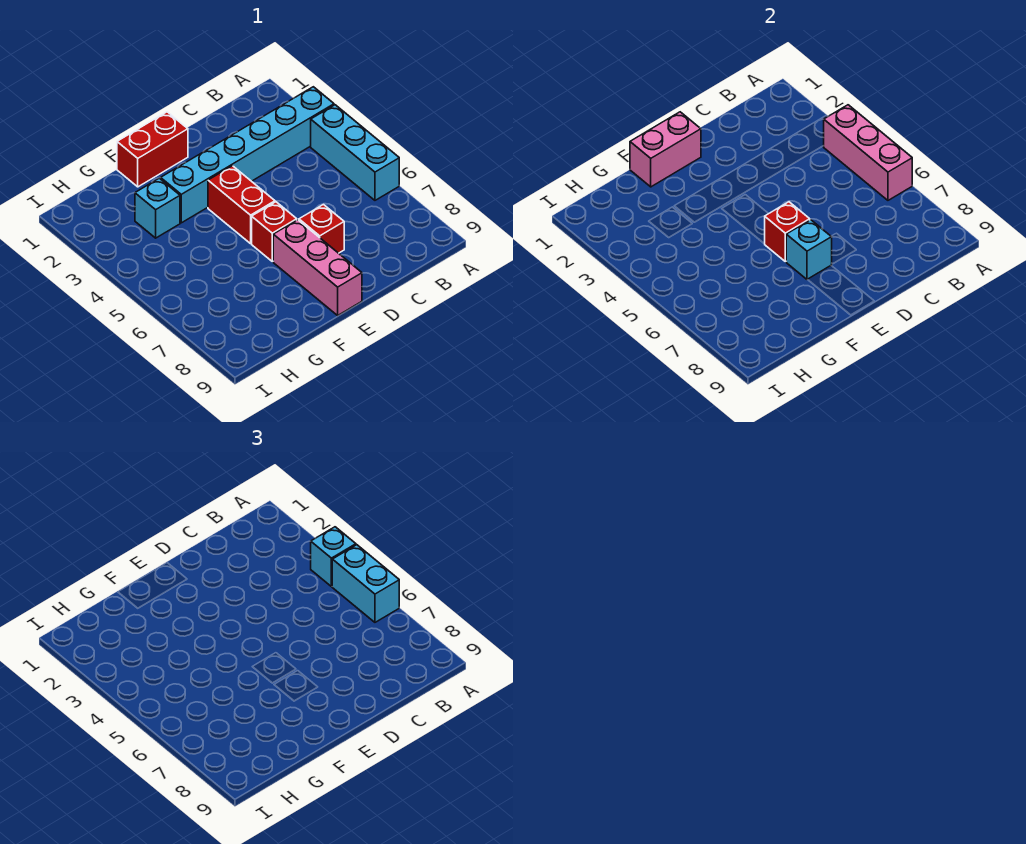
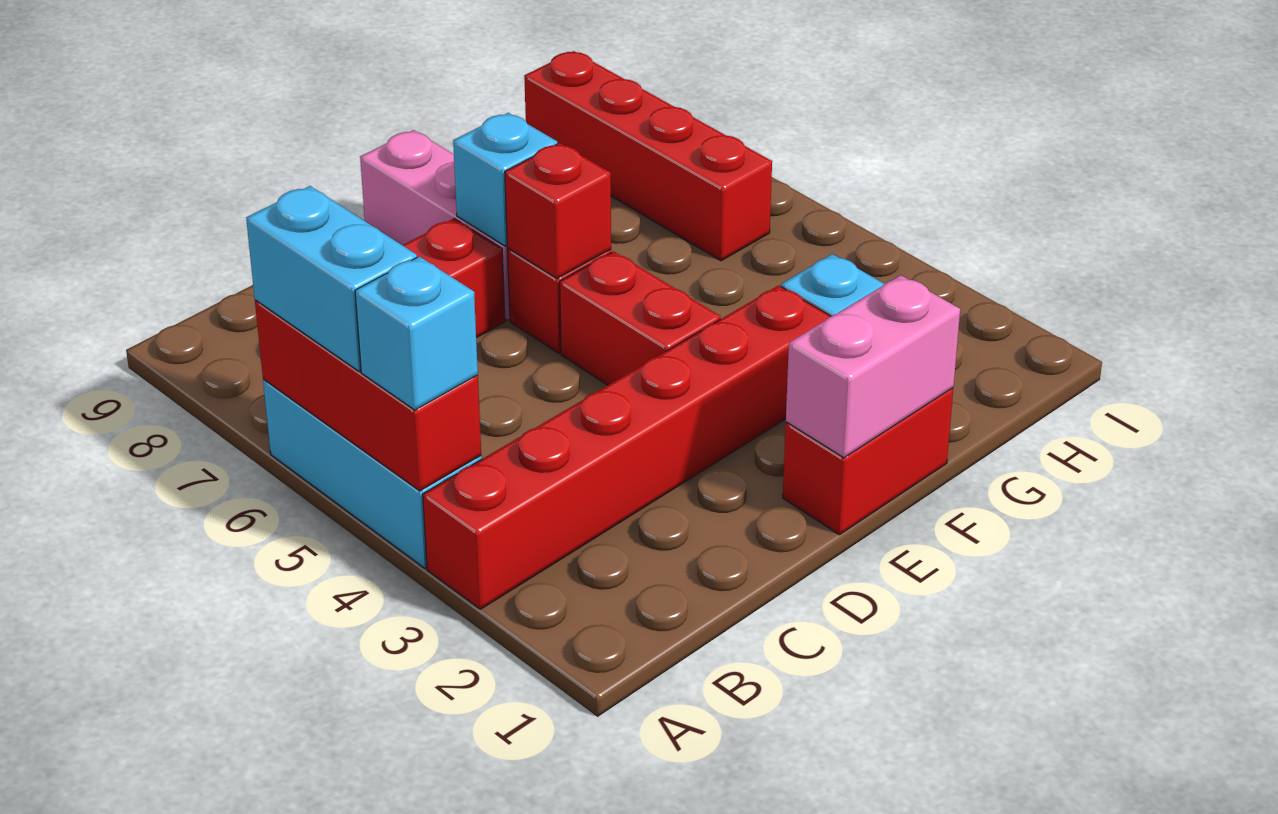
cyan brick A3:F3 level 1 -> red brick A3:F3 level 1
pink brick A4:A6 level 2 -> red brick A4:A6 level 2
none -> red brick H6:H9 level 1

